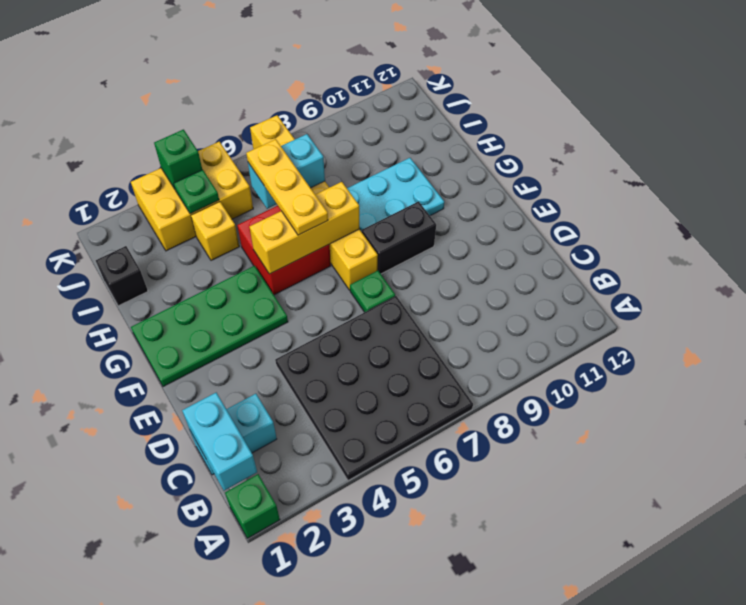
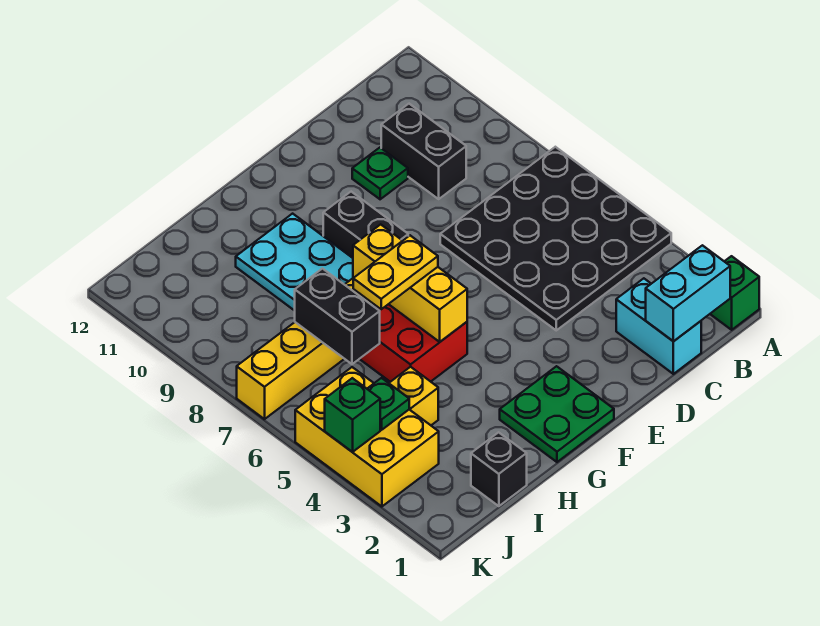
none -> black brick C9:C10 level 1
green plate E7 level 1 -> green plate D10 level 1
green plate F1:G4 level 1 -> green plate F1:G2 level 1
yellow plate G6:I6 level 3 -> yellow plate G6:H6 level 3
cyan brick I6:I7 level 2 -> black brick I6:I7 level 2

